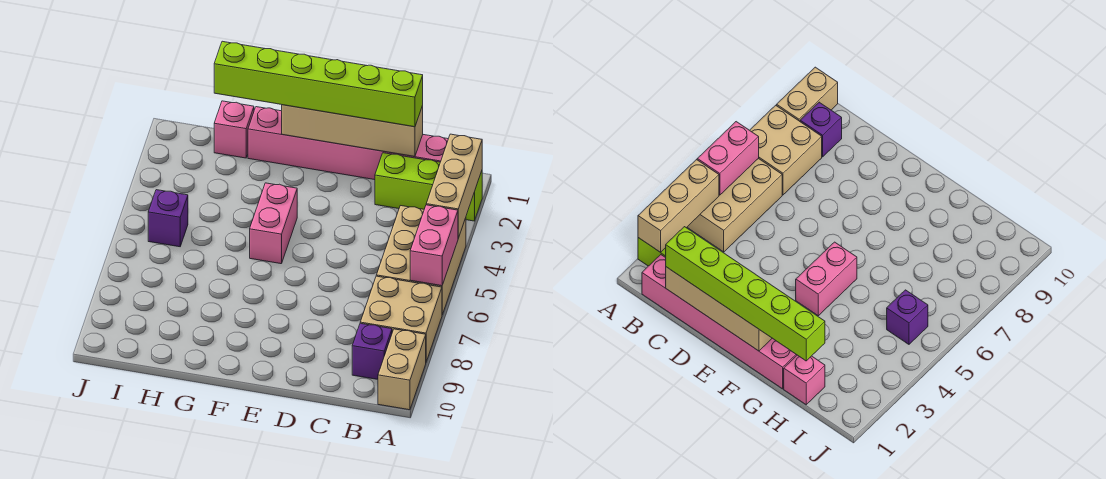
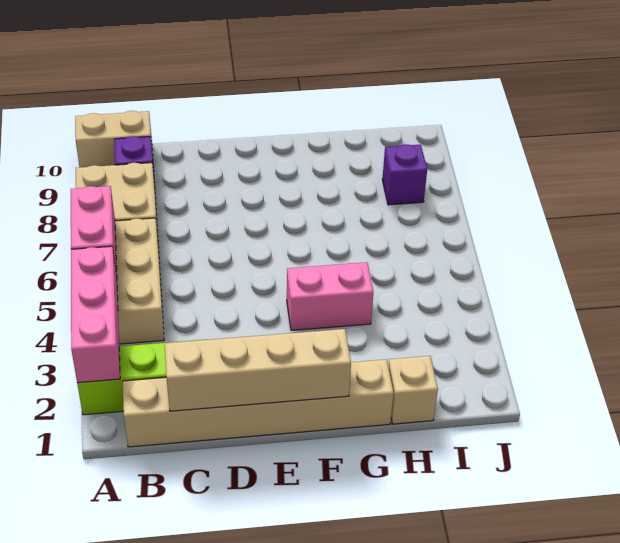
tan brick A2:A4 level 2 -> pink brick A2:A4 level 2
tan brick A9:A10 level 1 -> tan brick A10:B10 level 1
pink brick B1:G1 level 1 -> tan brick B1:G1 level 1
lime brick C1:H1 level 3 -> none
pink brick F4:F5 level 1 -> pink brick F4:G4 level 1
pink brick H1 level 1 -> tan brick H1 level 1
purple brick I5 level 1 -> purple brick I8 level 1

